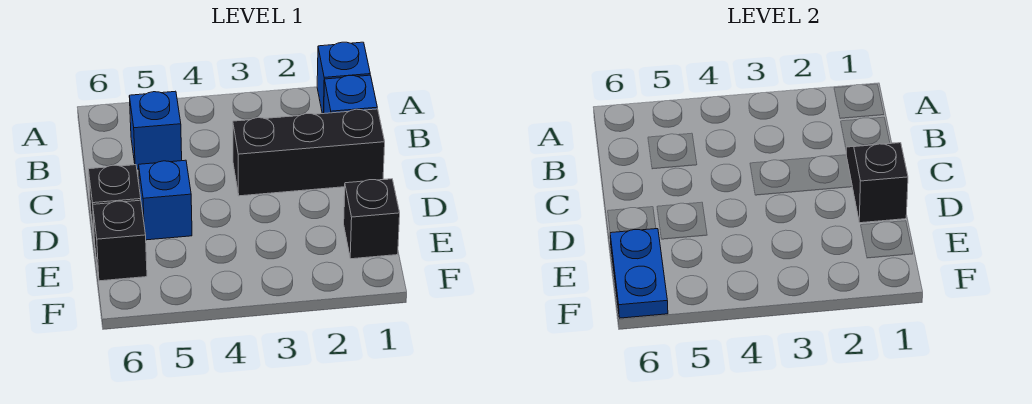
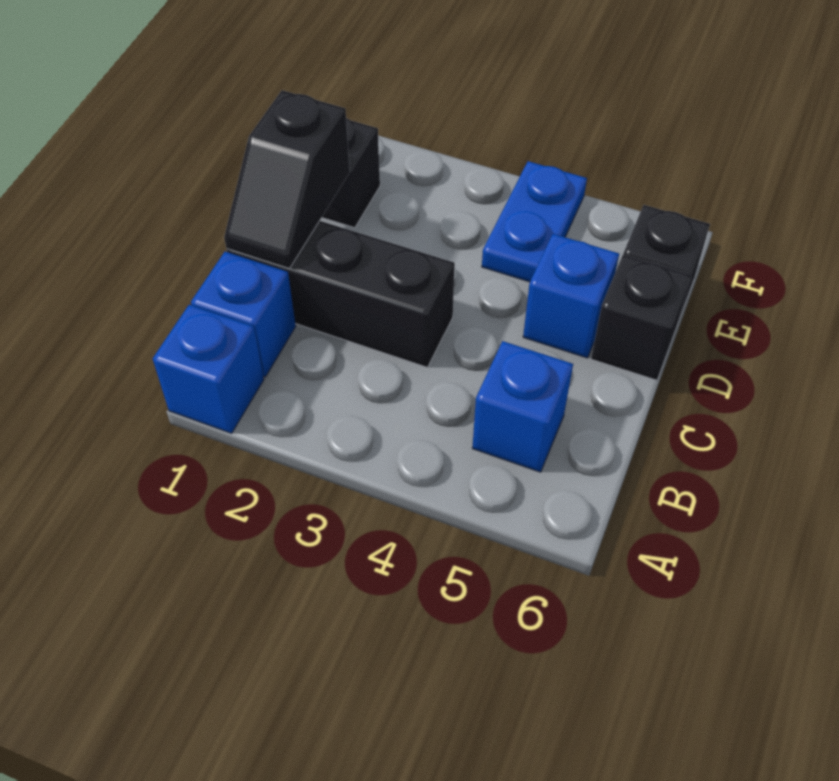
blue plate E6:F6 level 2 -> blue plate E4:F4 level 1

